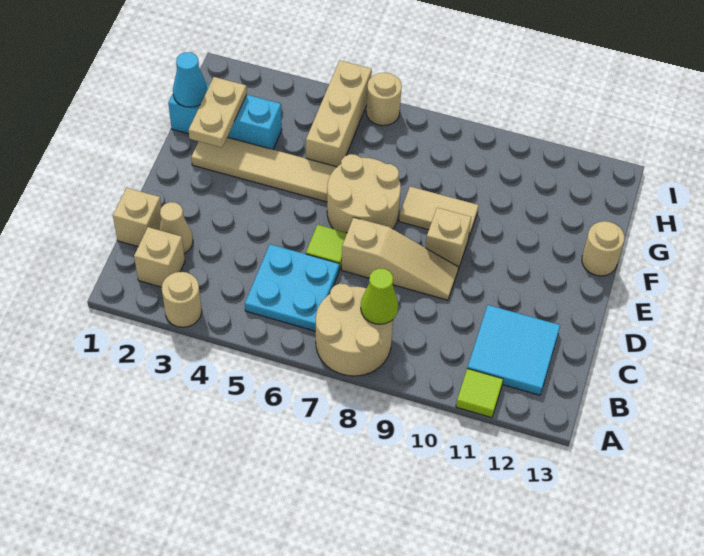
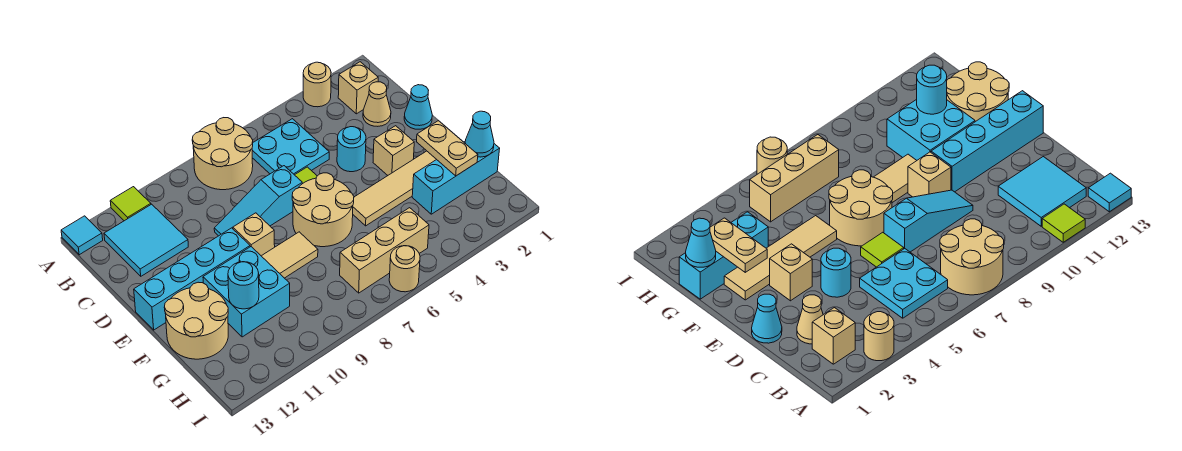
none -> cyan tile A13 level 1
lime cone B8 level 2 -> none
tan brick C1 level 1 -> tan brick E3 level 1
none -> cyan cone D1 level 1
none -> cyan round brick D4 level 1
tan slope D7:D9 level 1 top 7 -> cyan slope D7:D9 level 1 top 7
none -> cyan brick E10:E13 level 1
none -> cyan brick F10:G11 level 1
tan round brick F13 level 1 -> tan round brick F12:G13 level 1
tan brick G5:I5 level 1 -> tan brick H5:H7 level 1
none -> cyan round brick G11 level 2

